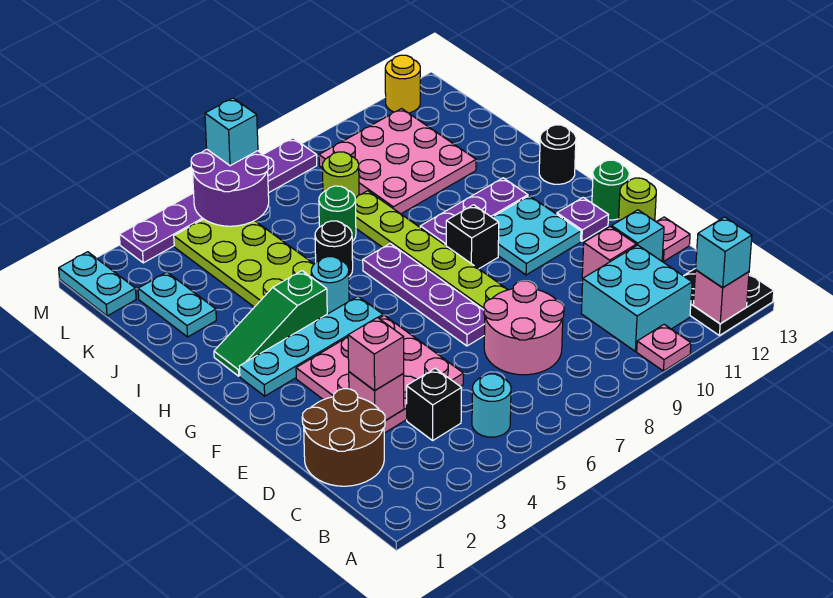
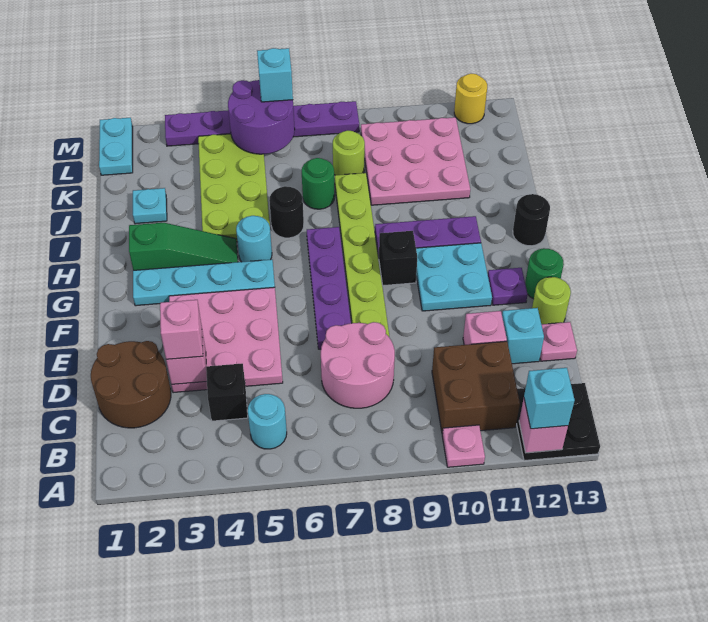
cyan brick B10:C11 level 1 -> brown brick B10:C11 level 1
green slope H2:H4 level 1 top 4 -> green slope H2:H4 level 1 top 2
cyan plate J2:K2 level 1 -> cyan plate J2 level 1

